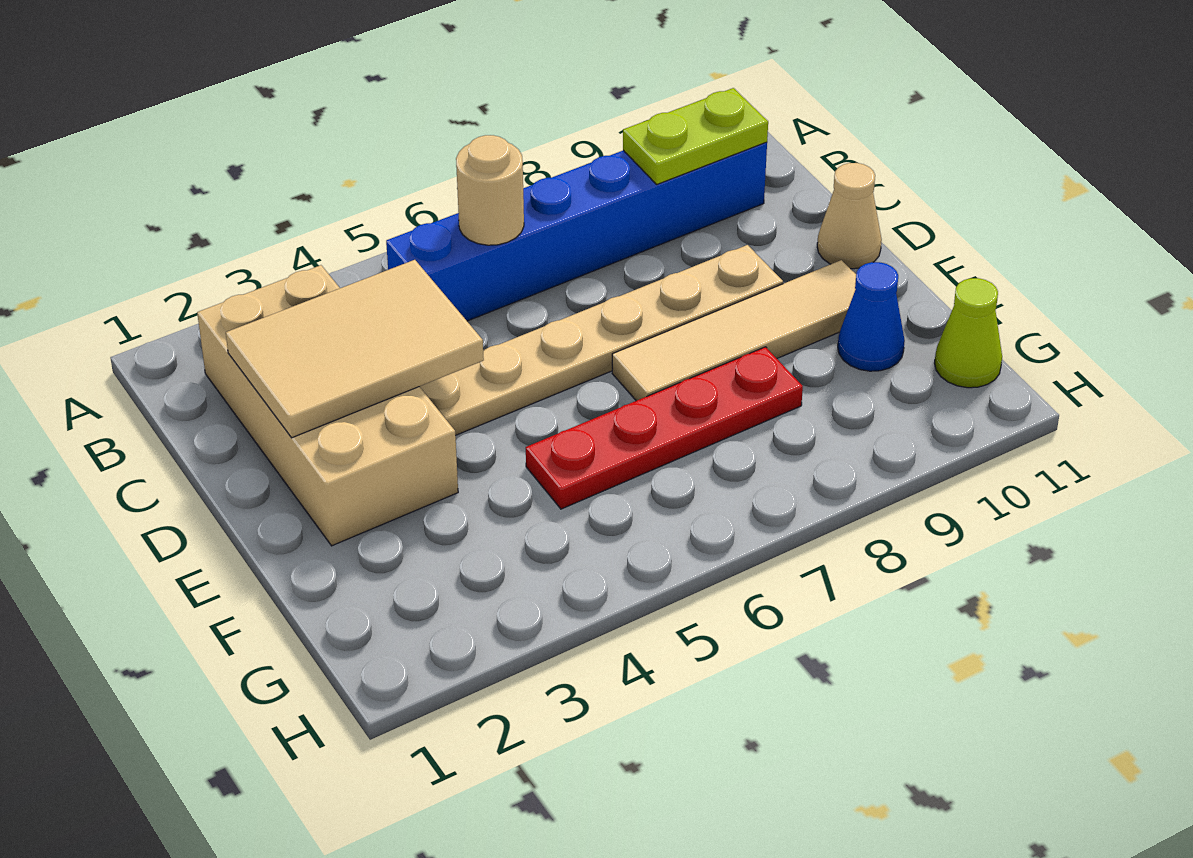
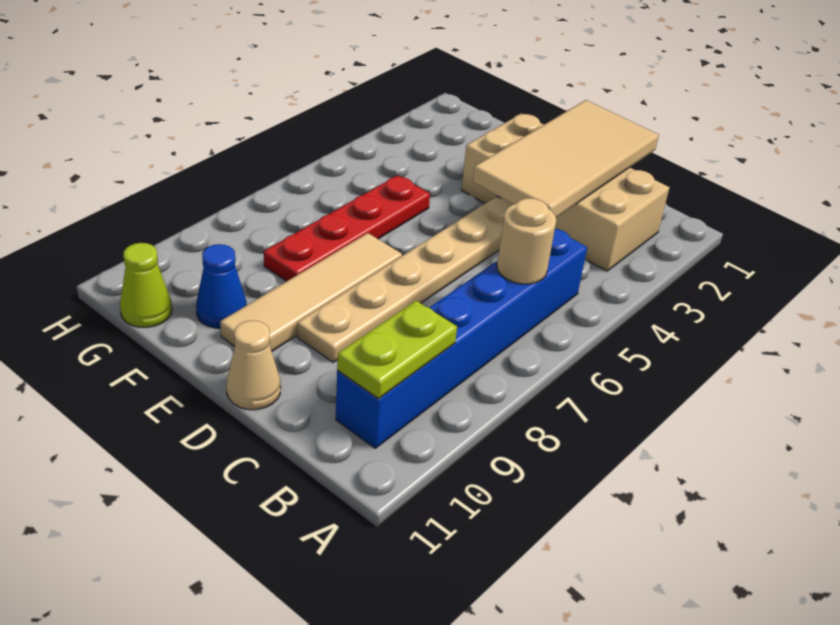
tan tile C2:D4 level 2 -> tan tile C1:D4 level 2

